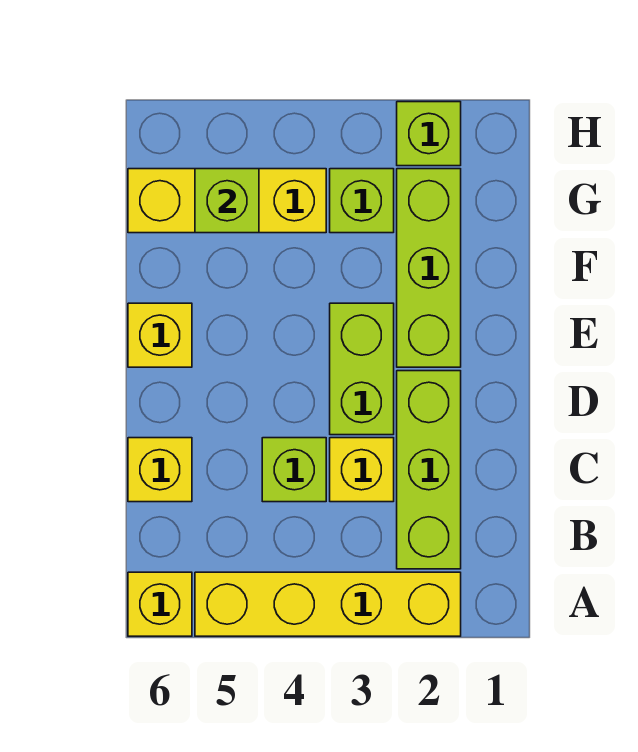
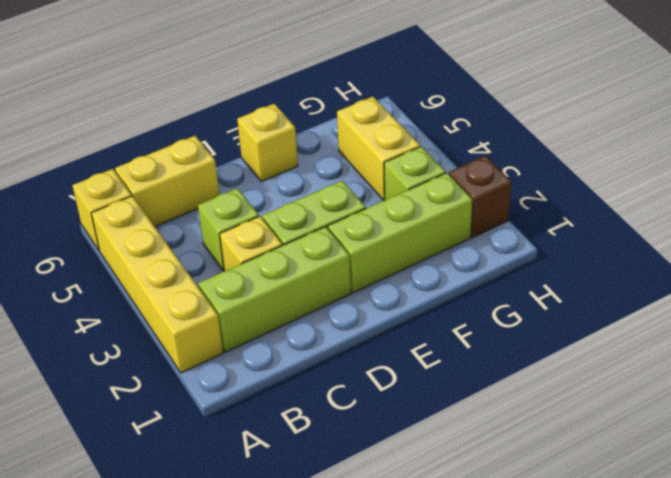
yellow brick C6 level 1 -> yellow brick B6:C6 level 1
yellow brick G4:G6 level 1 -> yellow brick G4:G5 level 1
lime brick G5 level 2 -> none
lime brick H2 level 1 -> brown brick H2 level 1

